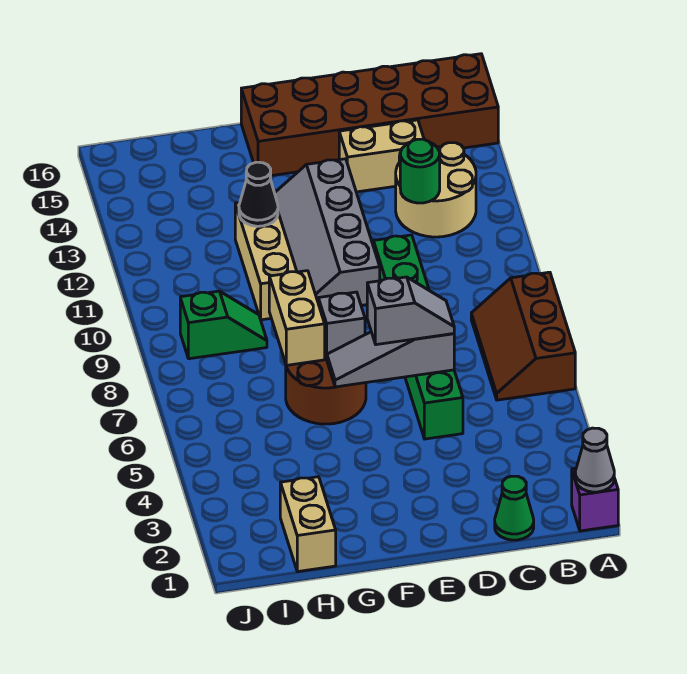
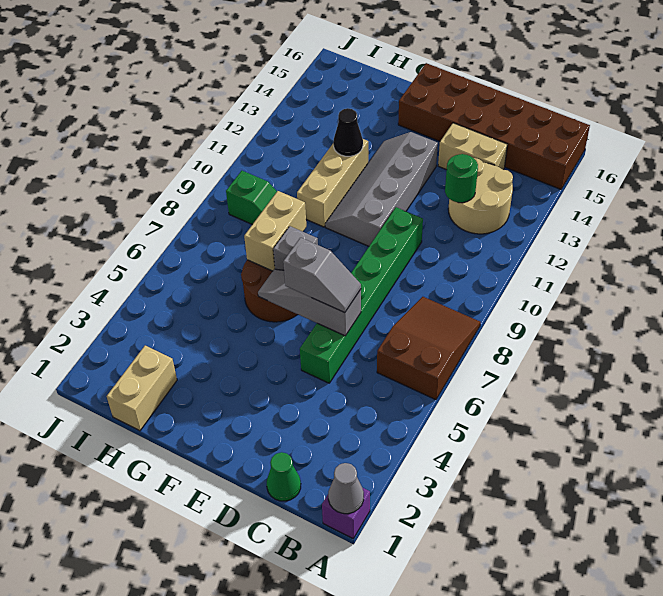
brown slope A6:B8 level 1 top A -> brown slope A6:B8 level 1 top 6

